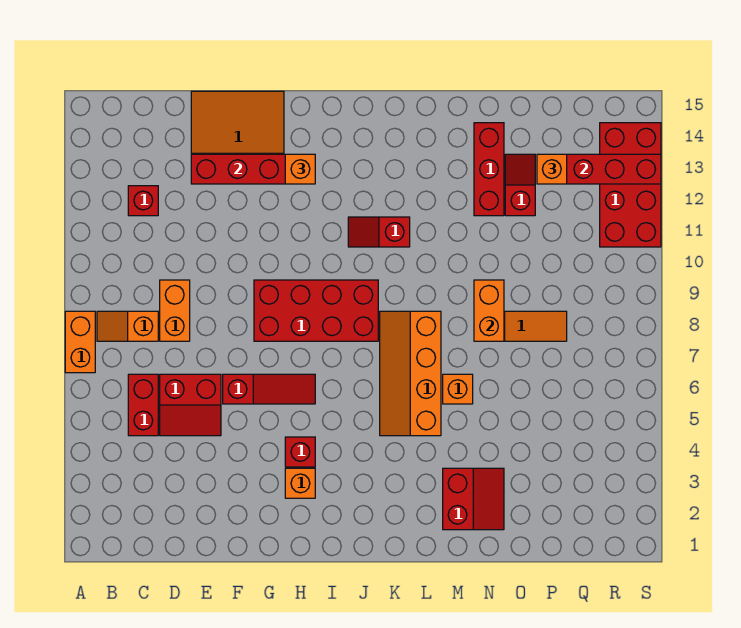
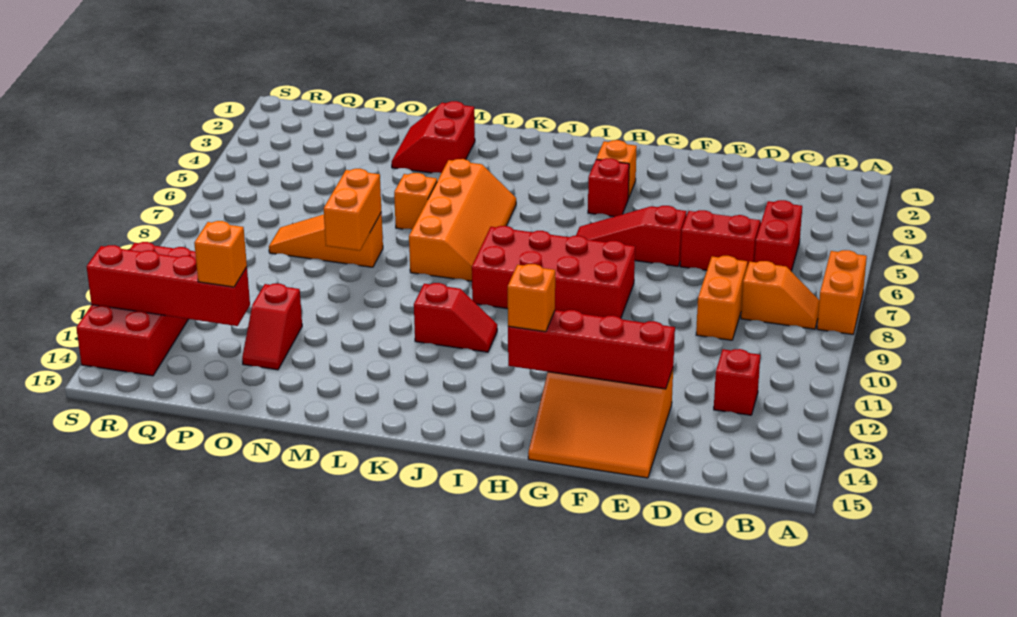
red brick N12:N14 level 1 -> none

